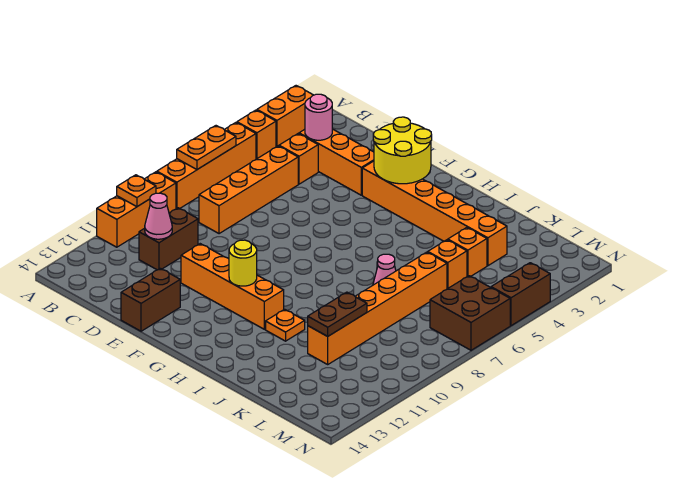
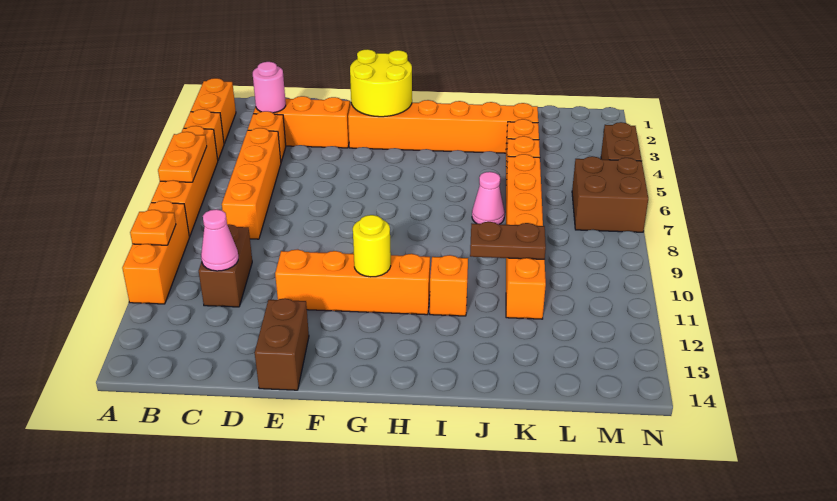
orange plate I11 level 1 -> orange brick I11 level 1
brown plate K10:K11 level 2 -> brown plate J10:K10 level 2

